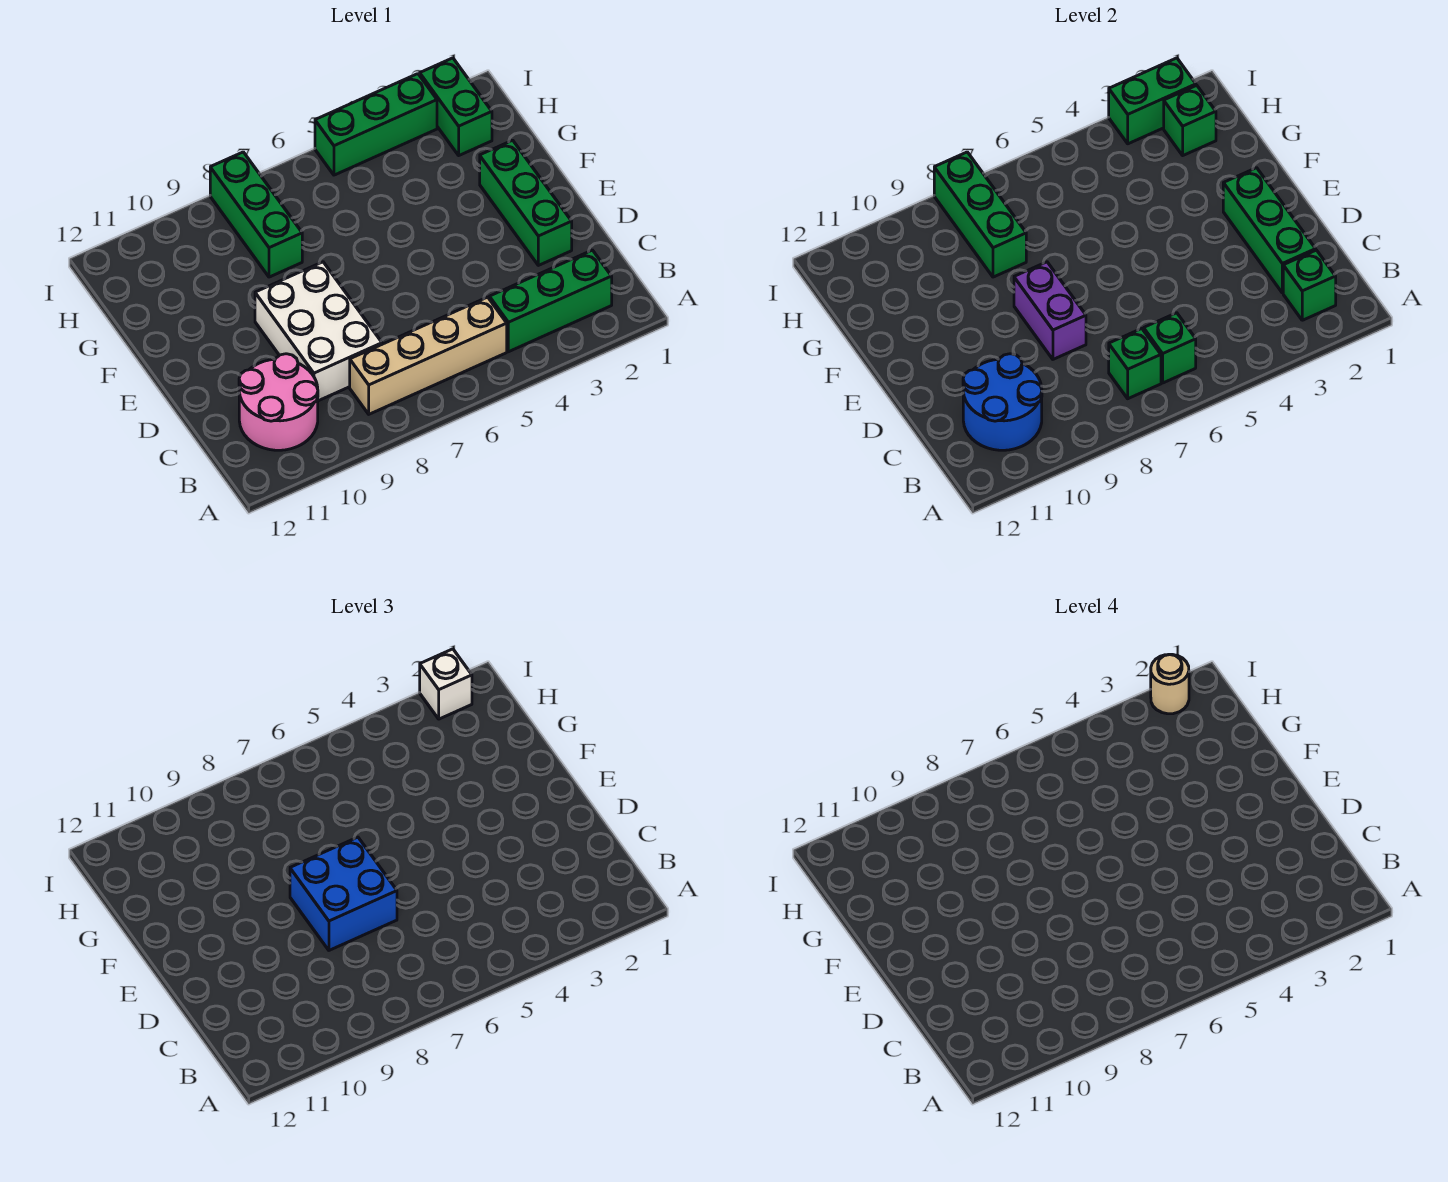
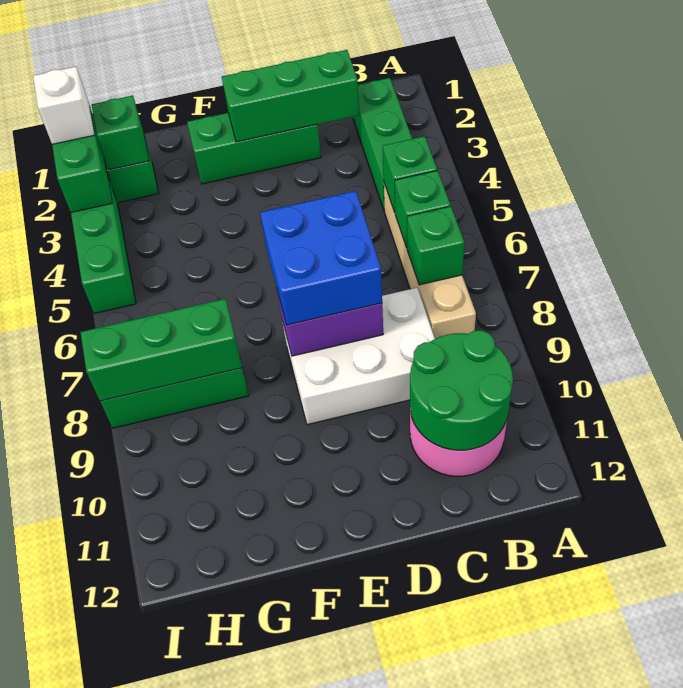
green brick B2 level 2 -> green brick B5 level 2
blue round brick B10:C11 level 2 -> green round brick B10:C11 level 2
tan round brick I2 level 4 -> none

